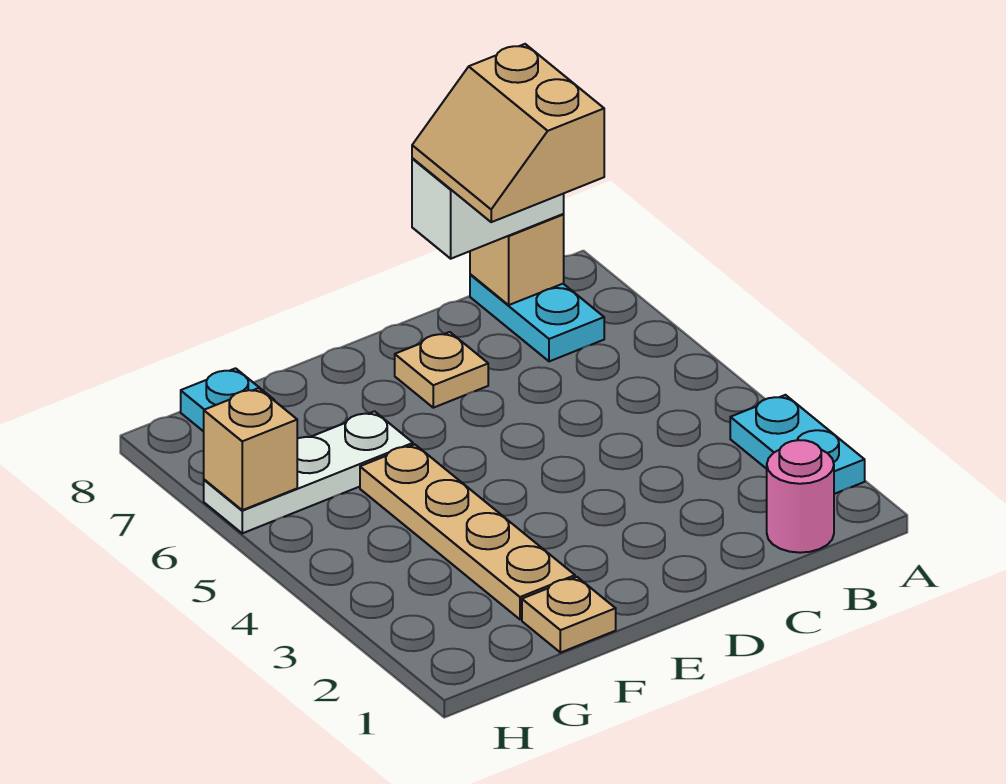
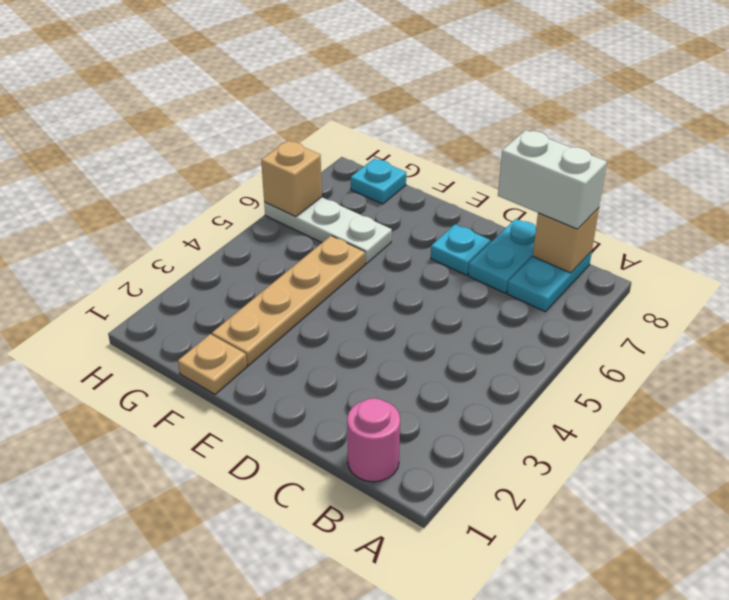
cyan plate A2:A3 level 1 -> cyan plate C7:C8 level 1
tan slope B7:C8 level 4 top B -> none
tan plate D7 level 1 -> cyan plate D7 level 1

